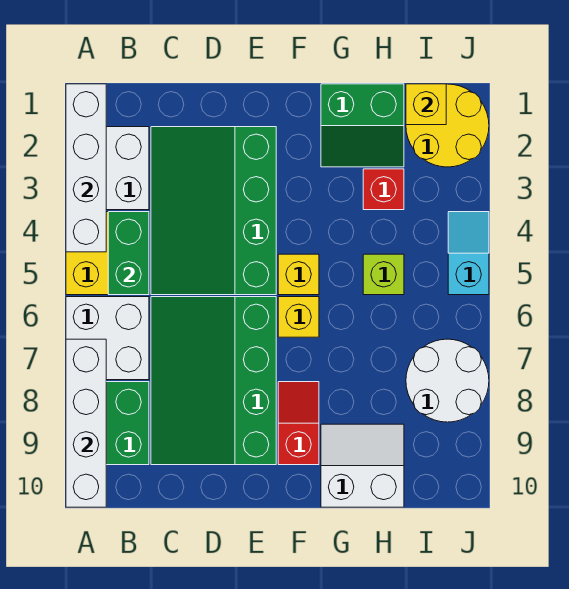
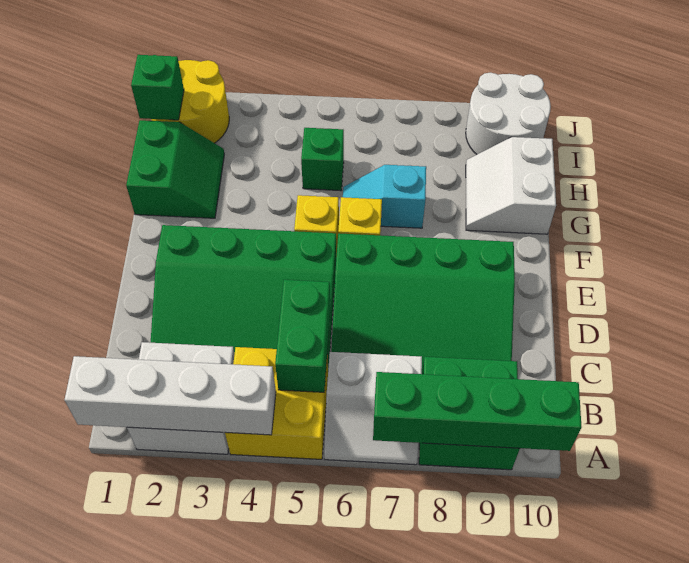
white brick A6:B7 level 1 -> white slope A6:B7 level 1 top B
white brick A7:A10 level 2 -> green brick A7:A10 level 2
green brick B4:B5 level 2 -> green brick B5:C5 level 2
red slope F8:F9 level 1 top 9 -> none
red brick H3 level 1 -> none
lime brick H5 level 1 -> green brick H5 level 1
yellow brick I1 level 2 -> green brick I1 level 2
white round brick I7:J8 level 1 -> white round brick I9:J10 level 1
cyan slope J4:J5 level 1 top 5 -> cyan slope G6:G7 level 1 top 7

